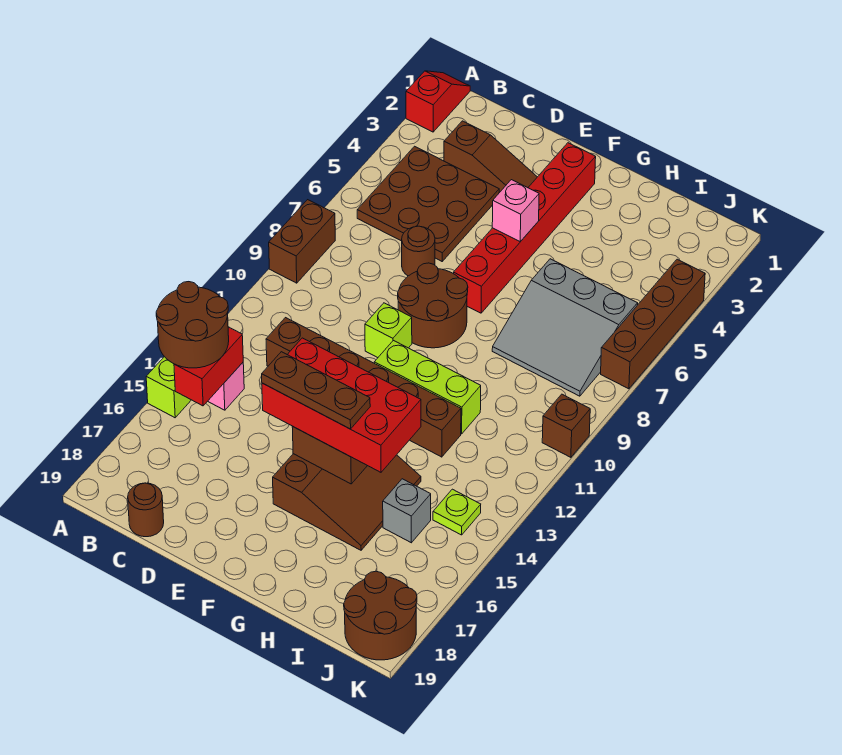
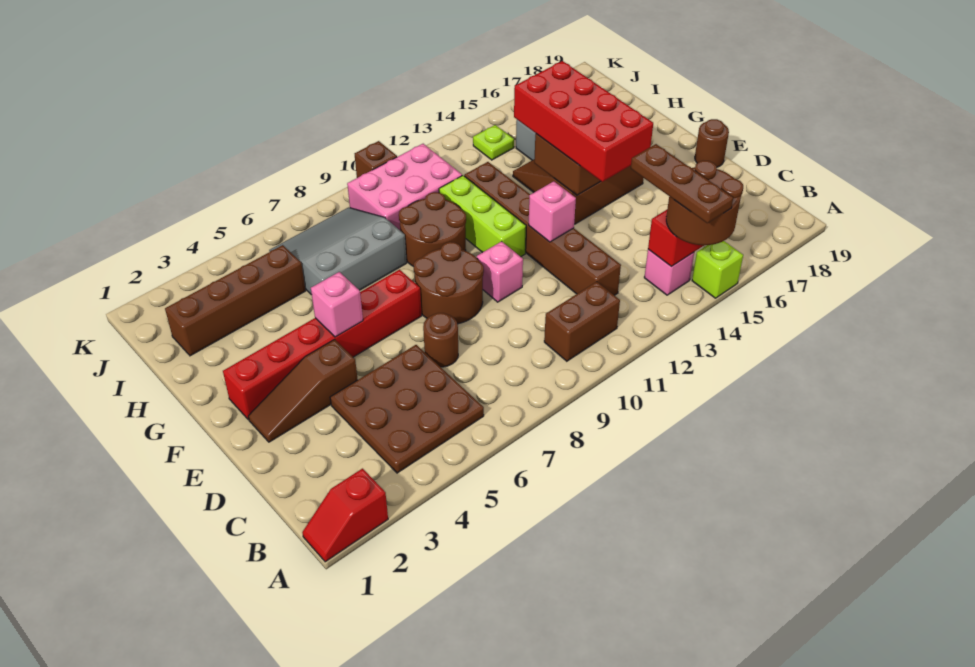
brown brick A8:A9 level 1 -> brown brick B10:B11 level 1
brown slope C3:E3 level 1 top C -> brown slope E2:E4 level 1 top 4
brown round brick C19 level 1 -> brown round brick E19 level 1
lime brick E10 level 1 -> pink brick E10 level 1
none -> pink brick E12 level 2
brown plate E15:G15 level 4 -> brown plate A14:C14 level 4
grey slope H6:J8 level 1 top 6 -> grey slope H6:J8 level 1 top H
none -> pink brick I9:J11 level 1
brown round brick J18:K19 level 1 -> brown round brick G9:H10 level 1
brown brick K4:K7 level 1 -> brown brick I2:I5 level 1

